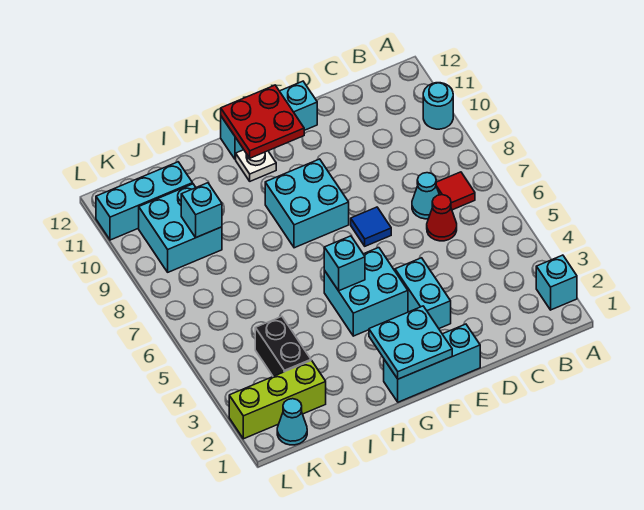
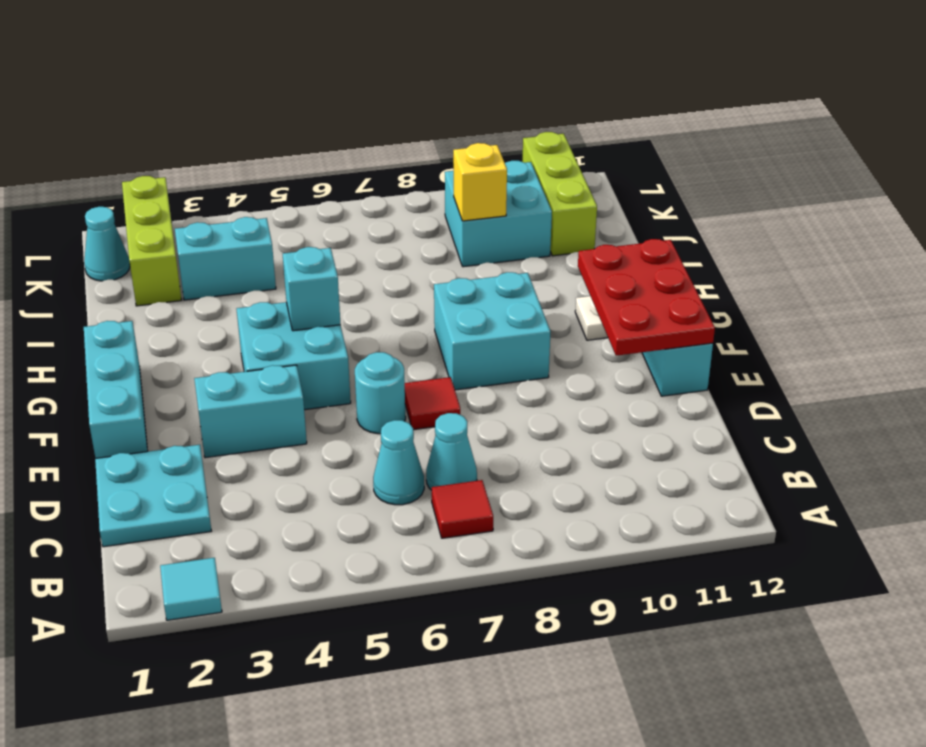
cyan brick A2 level 1 -> cyan tile A2 level 1
cyan round brick A10 level 1 -> cyan round brick E6 level 1
red cone C6 level 1 -> cyan cone C6 level 1
blue tile E7 level 1 -> red tile E7 level 1
cyan plate F1:G2 level 2 -> cyan plate C1:D2 level 1
red plate F11:G12 level 2 -> red plate E11:G12 level 2
black brick J3:J4 level 1 -> cyan brick J3:J4 level 1
cyan brick J9 level 2 -> yellow brick J9 level 2
cyan brick J11:L11 level 1 -> lime brick J11:L11 level 1

